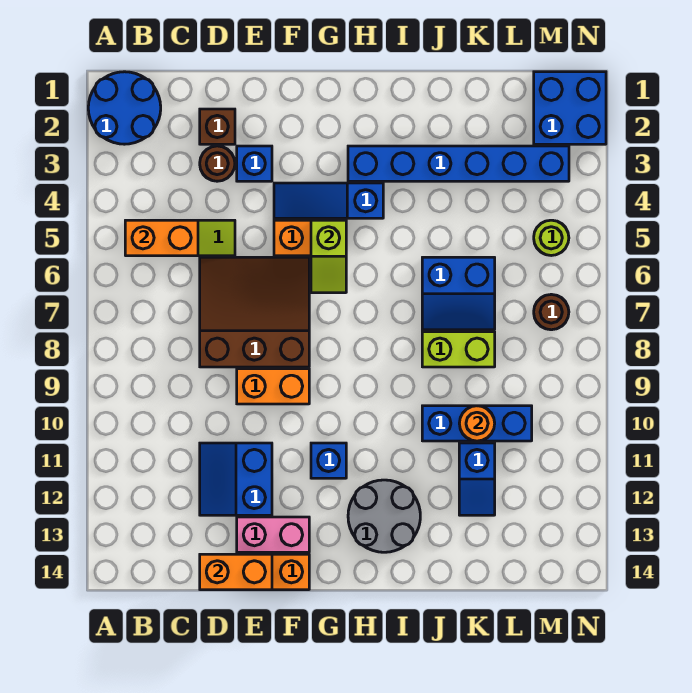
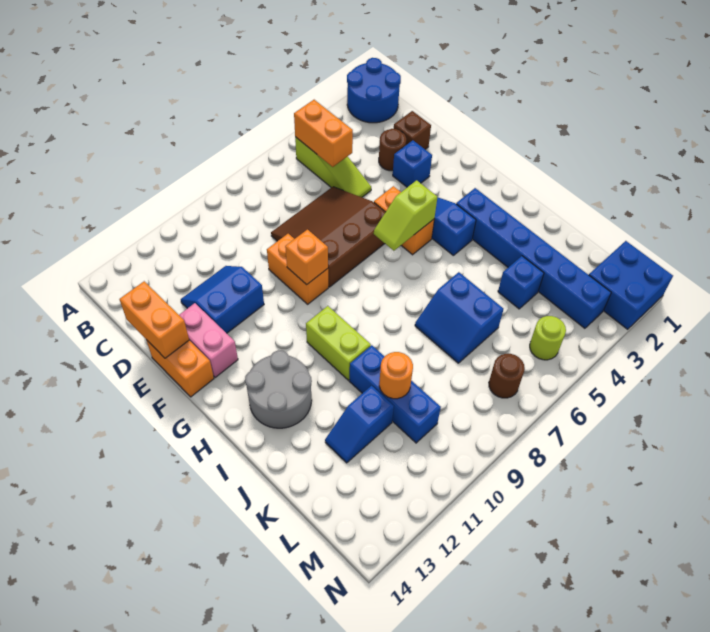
brown slope D6:F8 level 1 top 8 -> brown slope D6:F8 level 1 top F
none -> orange brick F9 level 2
blue brick G11 level 1 -> blue brick K4 level 1
lime brick J8:K8 level 1 -> lime brick H10:I10 level 1

